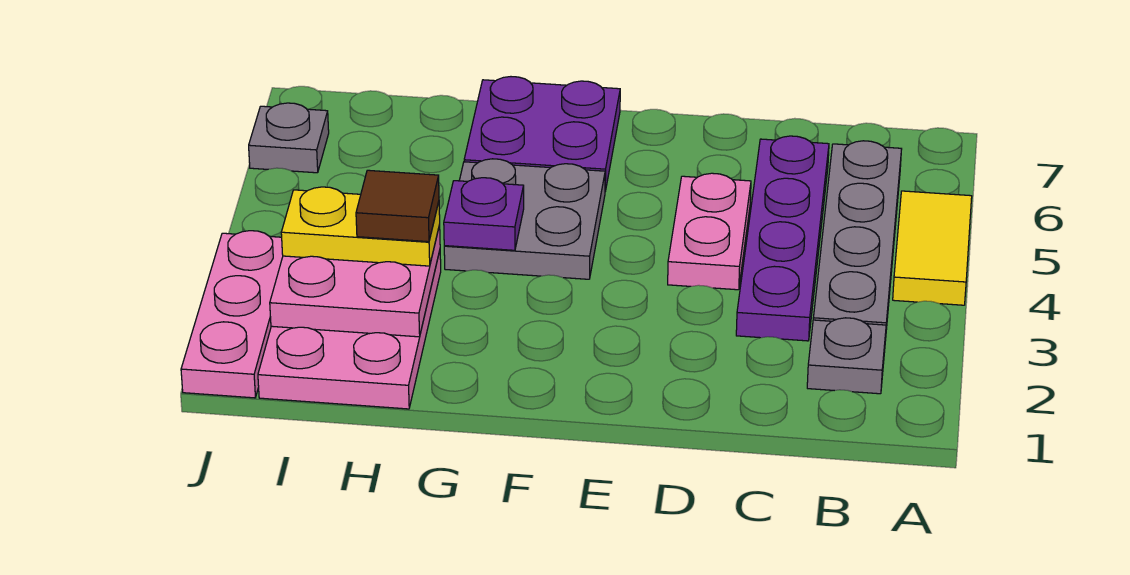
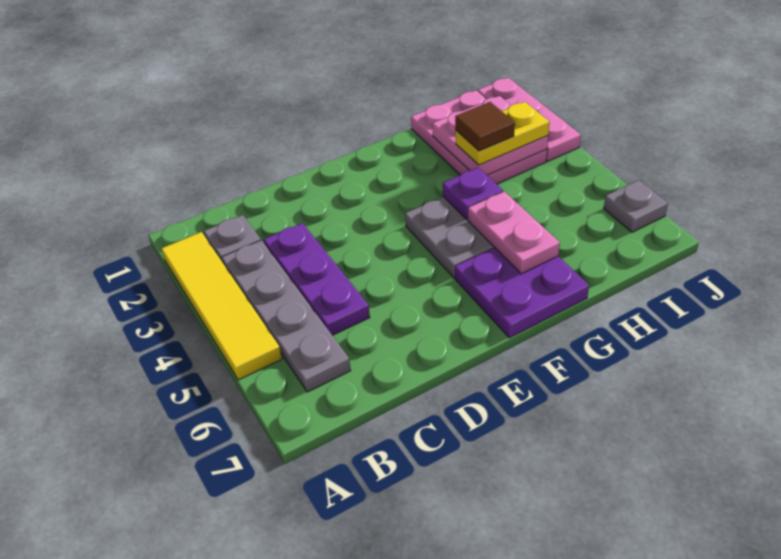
yellow tile A4:A5 level 1 -> yellow tile A2:A5 level 1
purple plate C3:C6 level 1 -> purple plate C3:C5 level 1
pink plate D4:D5 level 1 -> pink plate G5:G6 level 2

